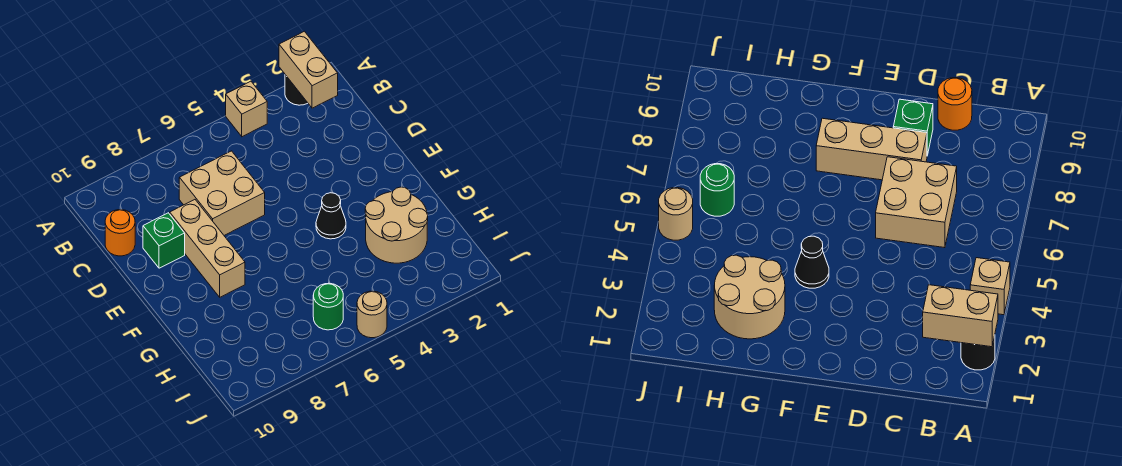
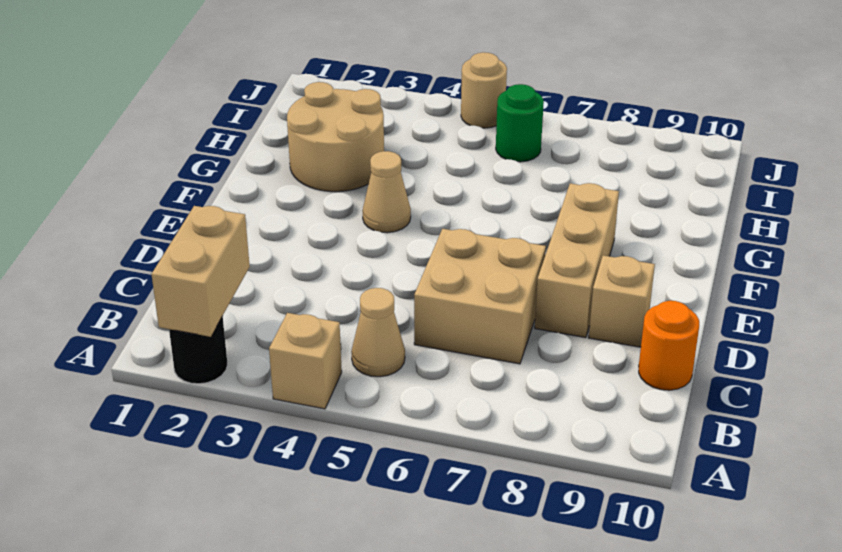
none -> tan cone B5 level 1
green brick D9 level 1 -> tan brick D9 level 1
black cone F4 level 1 -> tan cone F4 level 1

